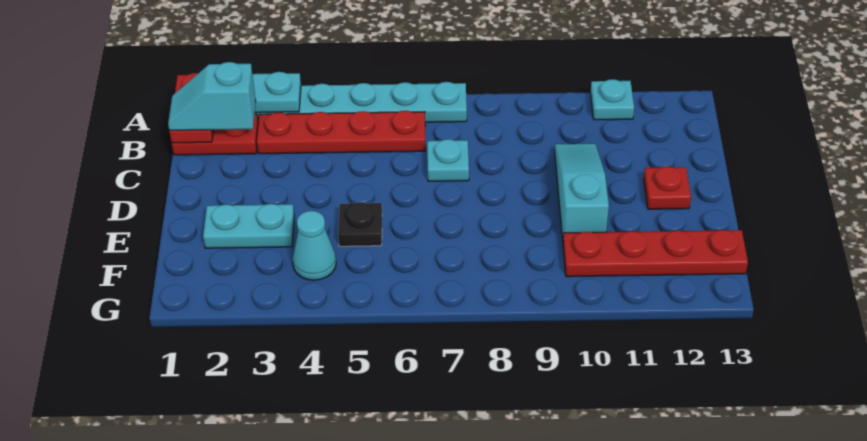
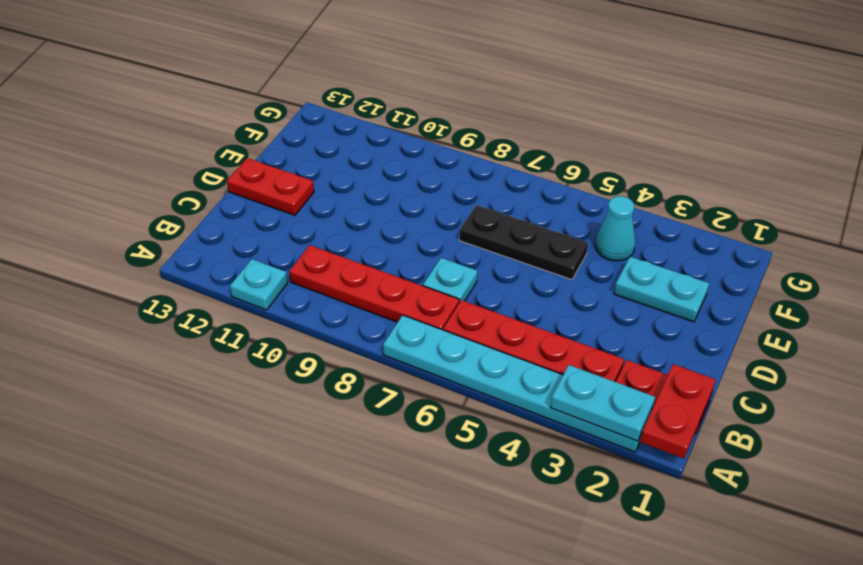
cyan slope B1:B2 level 3 top 2 -> none
cyan slope C10:E10 level 1 top E -> none
red plate D12 level 1 -> red plate D12:D13 level 1
black plate E5 level 1 -> black plate E5:E7 level 1
red plate F10:F13 level 1 -> red plate B7:B10 level 1

